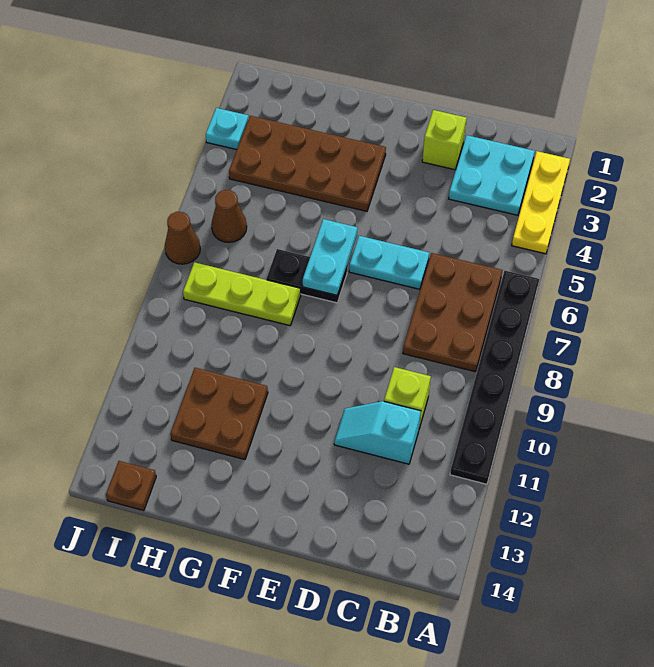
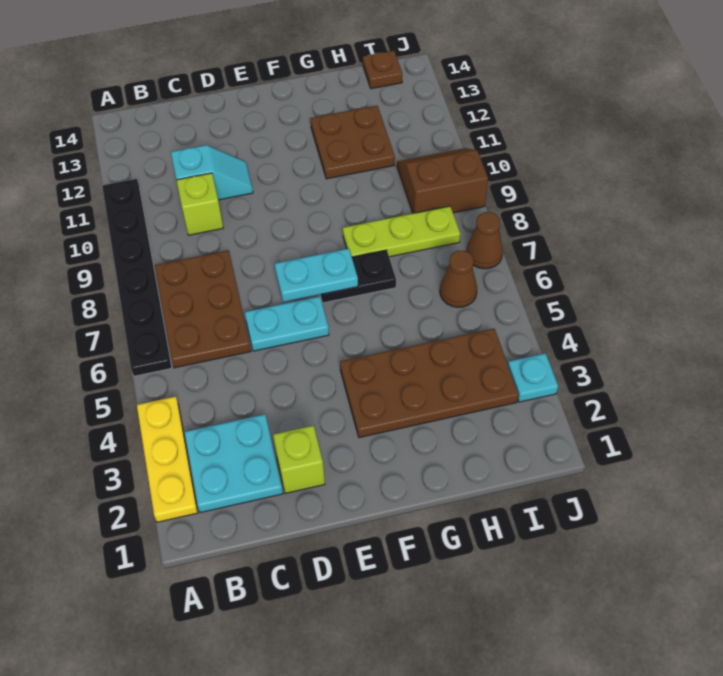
cyan plate F6:F7 level 2 -> cyan plate E7:F7 level 2
none -> brown slope I9:J10 level 1 top 9

